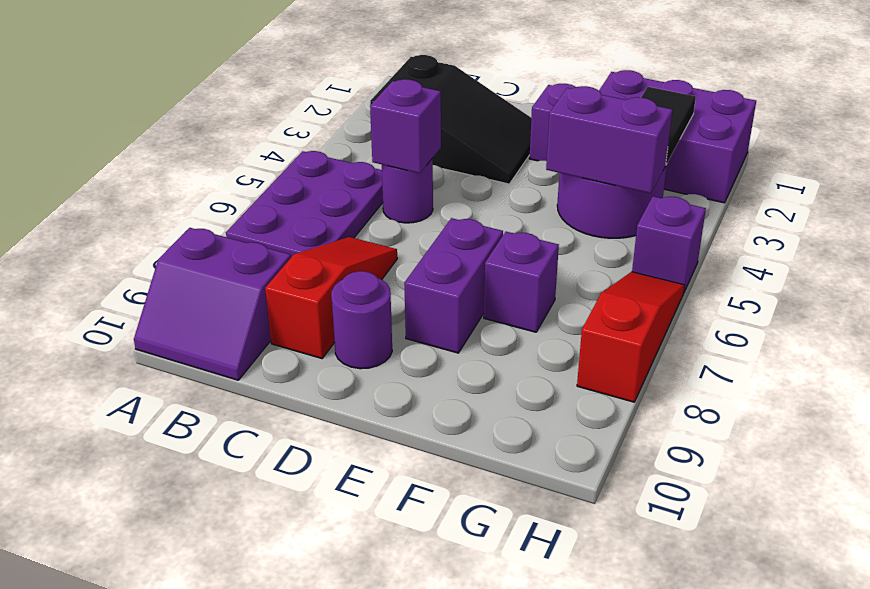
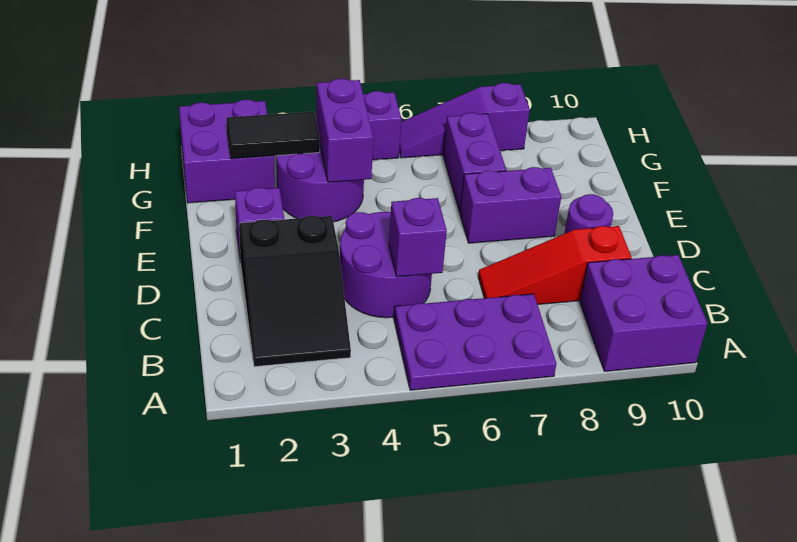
purple slope A9:B10 level 1 top 9 -> purple brick A9:B10 level 1
black slope B2:D3 level 1 top B -> black slope B2:D3 level 1 top D
purple round brick C5 level 1 -> purple round brick C4:D5 level 1
purple brick F1:H2 level 1 -> purple brick G1:H2 level 1
purple brick F7 level 1 -> purple brick F7:G7 level 1
red slope H6:H8 level 1 top 8 -> purple slope H6:H8 level 1 top 8

